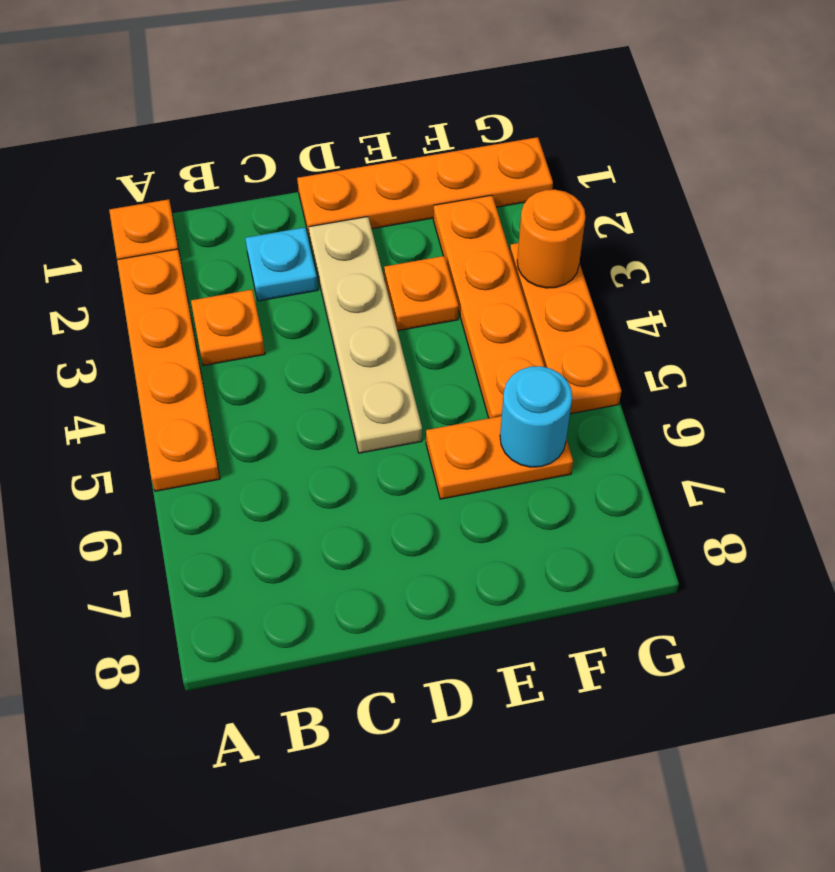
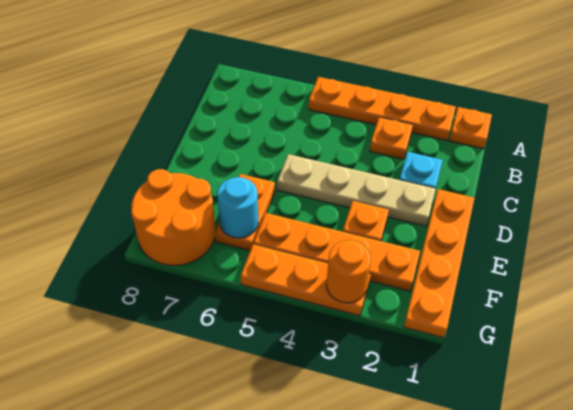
none -> orange round brick F7:G8 level 1

